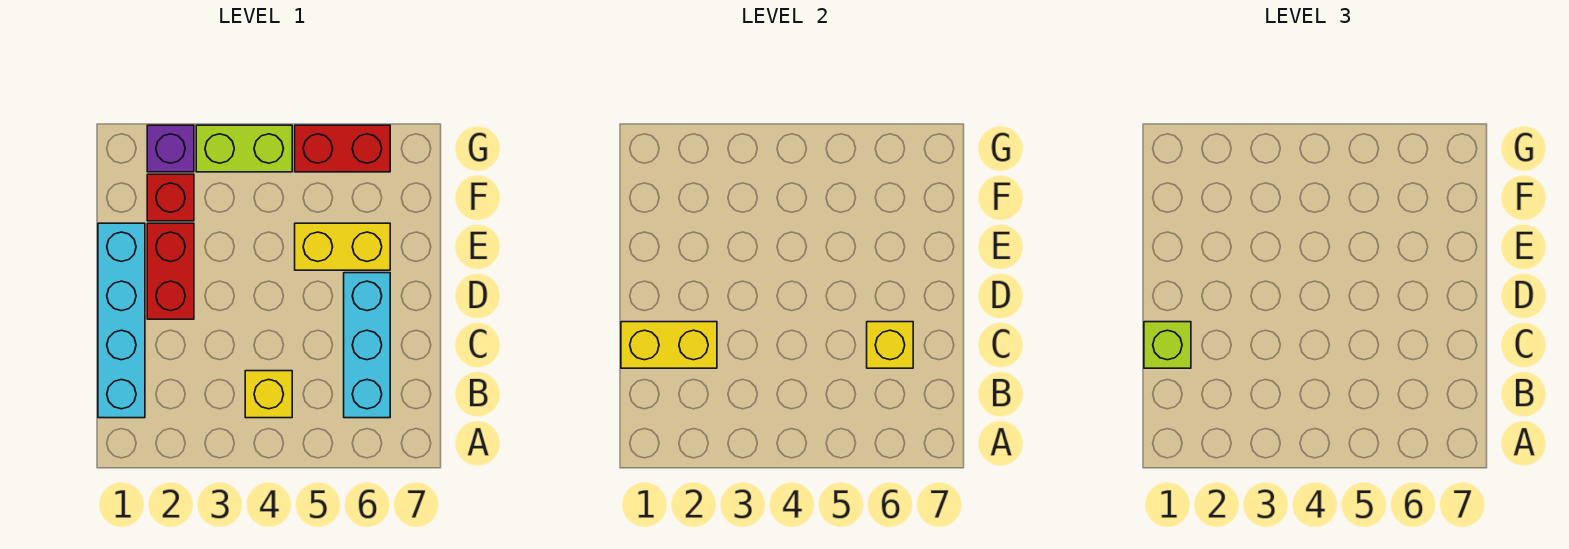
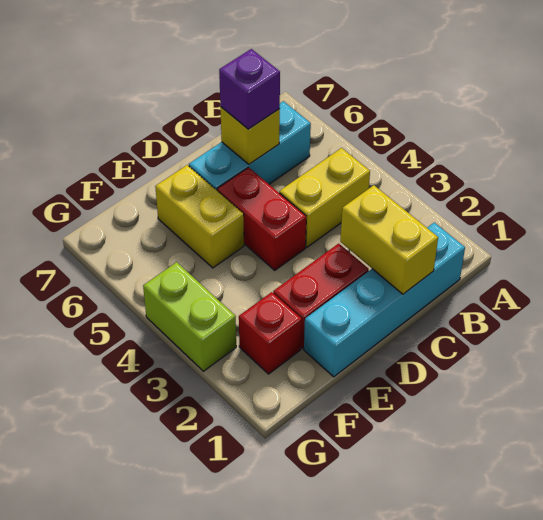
yellow brick B4 level 1 -> yellow brick B4:C4 level 1
lime brick C1 level 3 -> none
purple brick G2 level 1 -> purple brick C6 level 3
red brick G5:G6 level 1 -> red brick D4:D5 level 1

